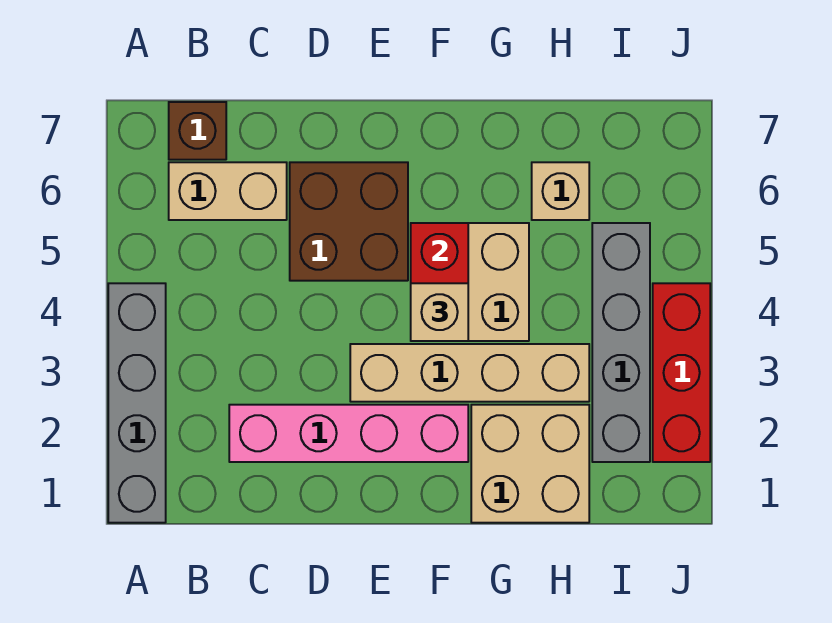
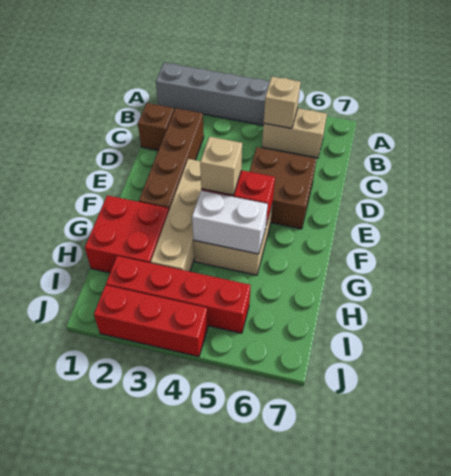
tan brick B6:C6 level 1 -> tan brick B5:B6 level 1
brown brick B7 level 1 -> brown brick C1 level 1
pink brick C2:F2 level 1 -> brown brick C2:F2 level 1
tan brick G1:H2 level 1 -> red brick G1:H2 level 1
none -> white brick G4:G5 level 2
tan brick H6 level 1 -> tan brick B5 level 2
grey brick I2:I5 level 1 -> red brick I2:I5 level 1

